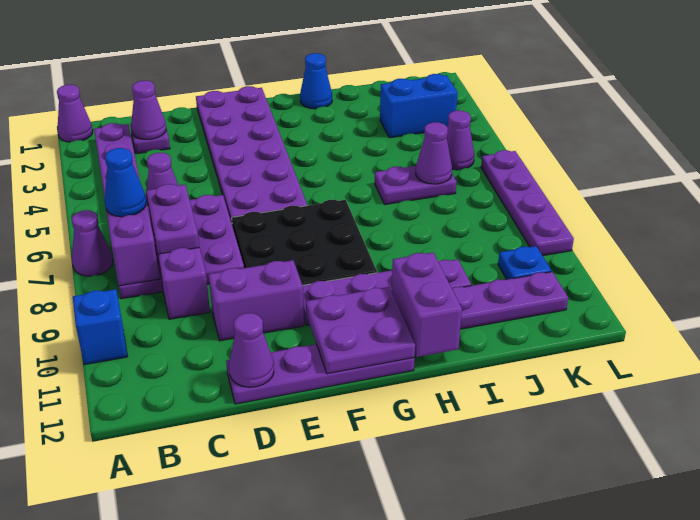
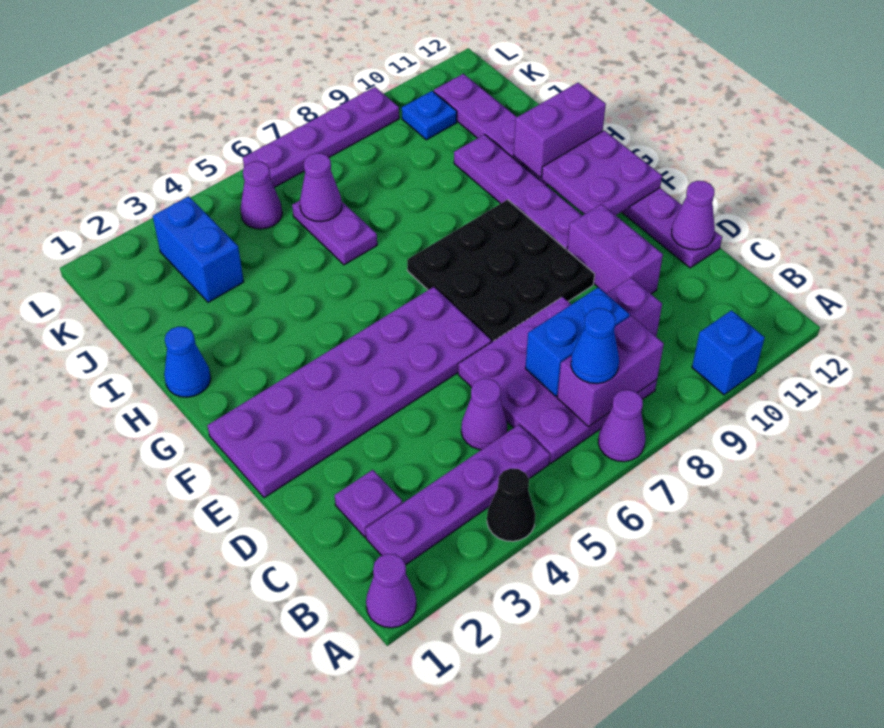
none -> black cone A4 level 1
purple cone C2 level 2 -> none
purple brick C7:C8 level 2 -> blue brick C7:C8 level 2

